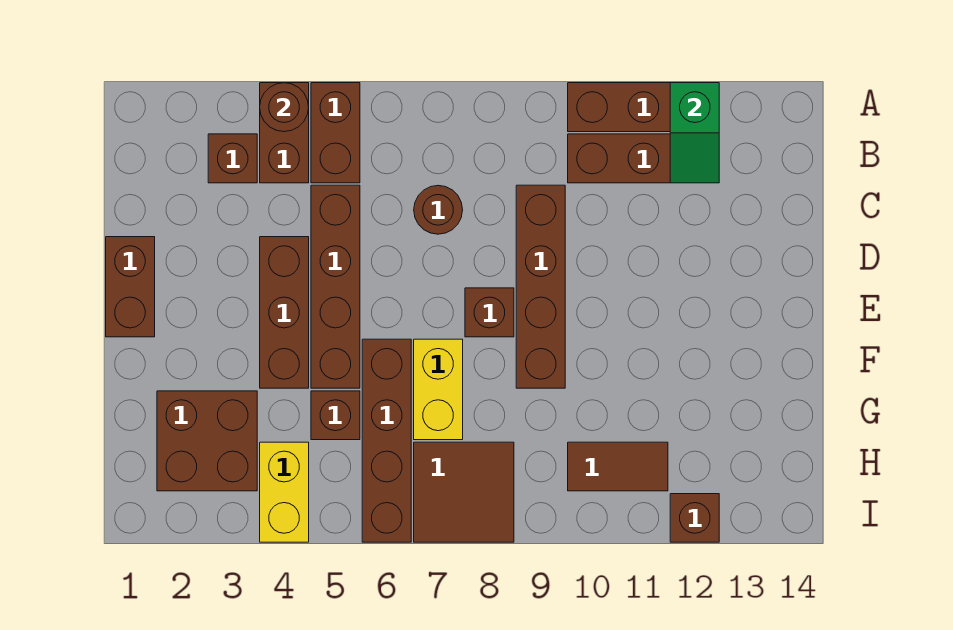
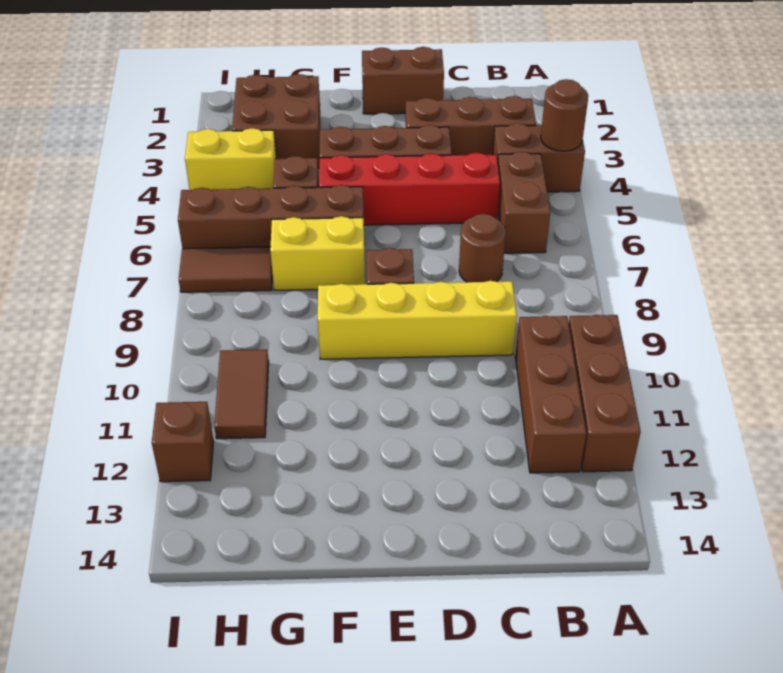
brown brick A5:B5 level 1 -> brown brick B5:B6 level 1
green slope A12:B12 level 2 top A -> none
brown brick B3 level 1 -> brown brick B3:D3 level 1
brown brick C5:F5 level 1 -> red brick C5:F5 level 1
brown brick C9:F9 level 1 -> yellow brick C9:F9 level 1
brown tile H7:I8 level 1 -> brown tile H7:I7 level 1

